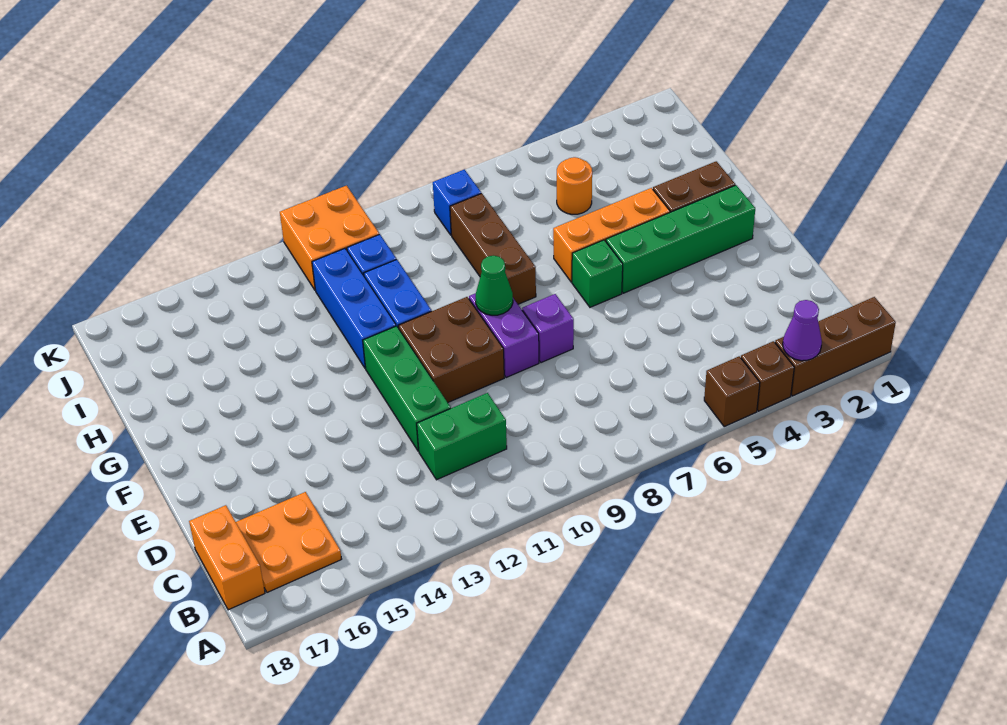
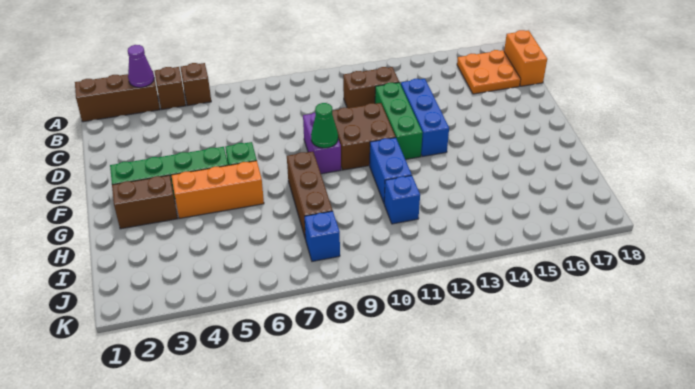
green brick C11:C12 level 1 -> brown brick C11:C12 level 1
purple brick E8 level 1 -> none
blue brick G12:I12 level 1 -> blue brick D13:F13 level 1
orange round brick I5 level 1 -> none
orange brick J11:K12 level 1 -> none

